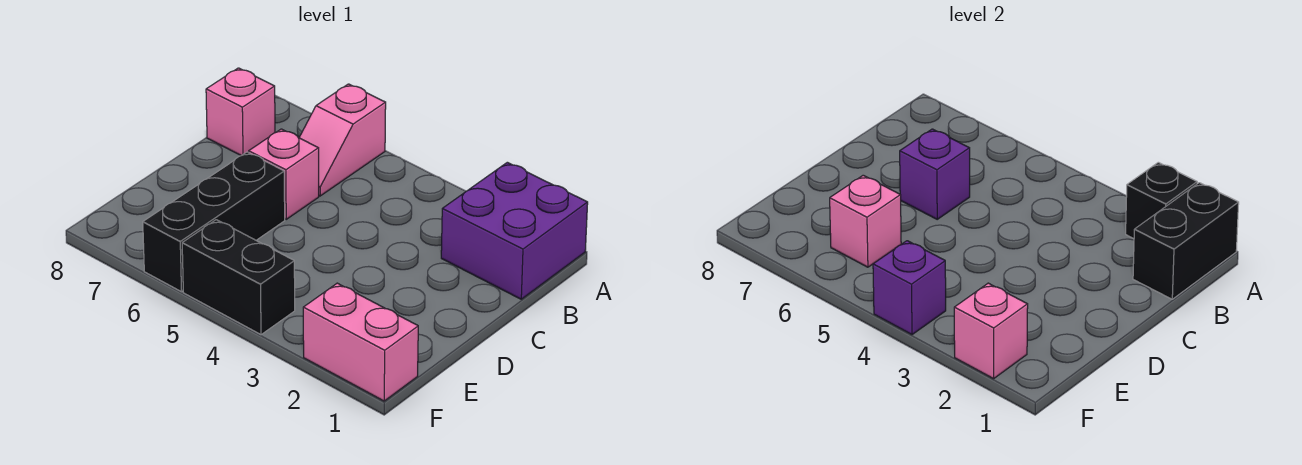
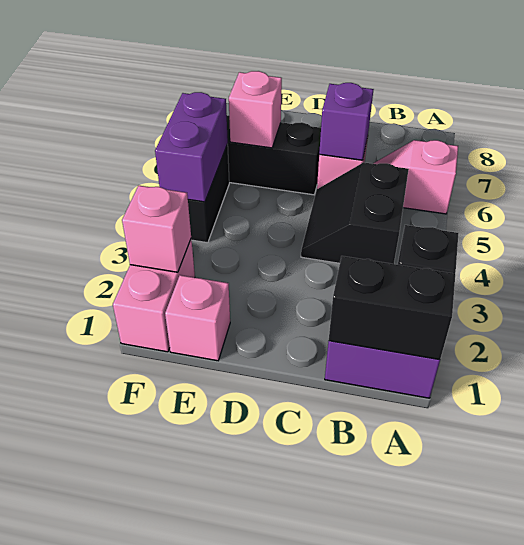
none -> black slope B4:C5 level 1 top B
pink brick B8 level 1 -> pink brick E1 level 1
purple brick F4 level 2 -> purple brick F4:F5 level 2

